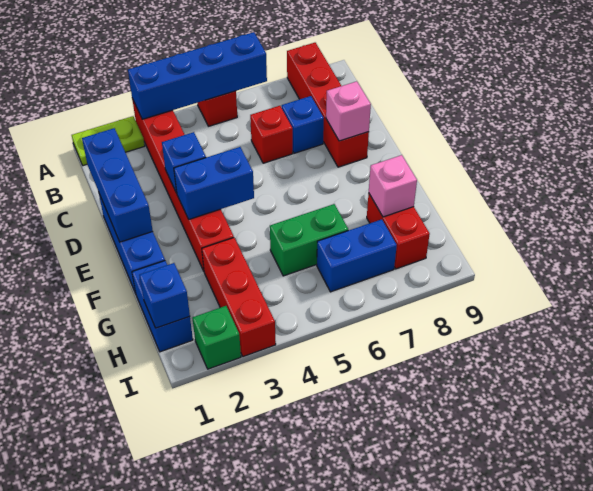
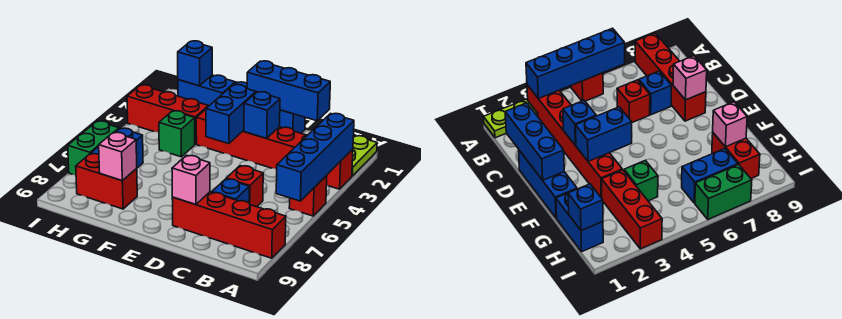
green brick G5:G6 level 1 -> green brick I6:I7 level 1
green brick I2 level 1 -> green brick G4 level 1

